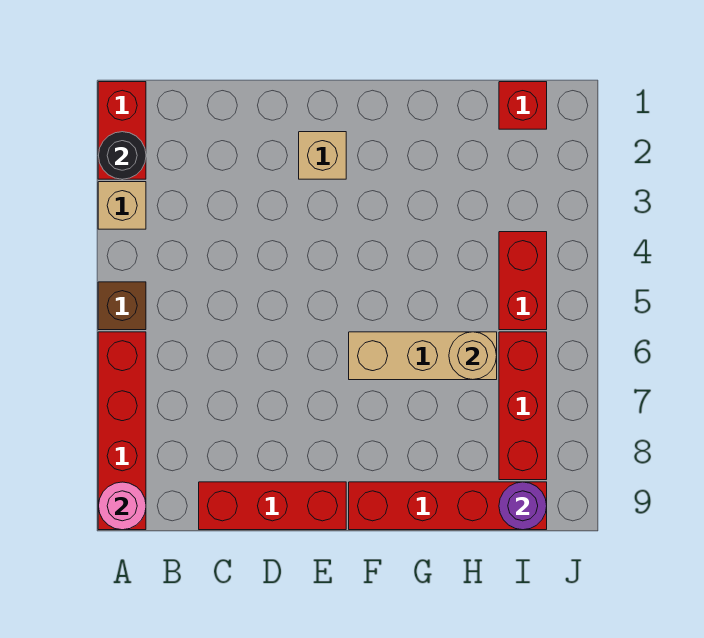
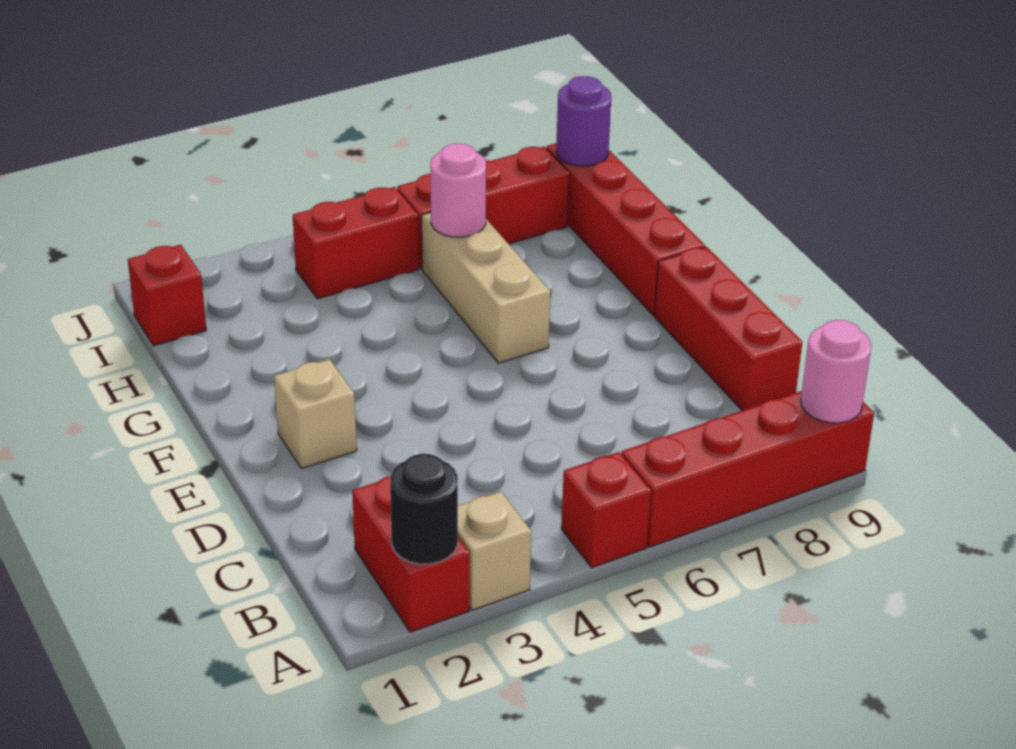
red brick A1:A2 level 1 -> red brick A2:B2 level 1
brown brick A5 level 1 -> red brick A5 level 1
tan round brick H6 level 2 -> pink round brick H6 level 2

